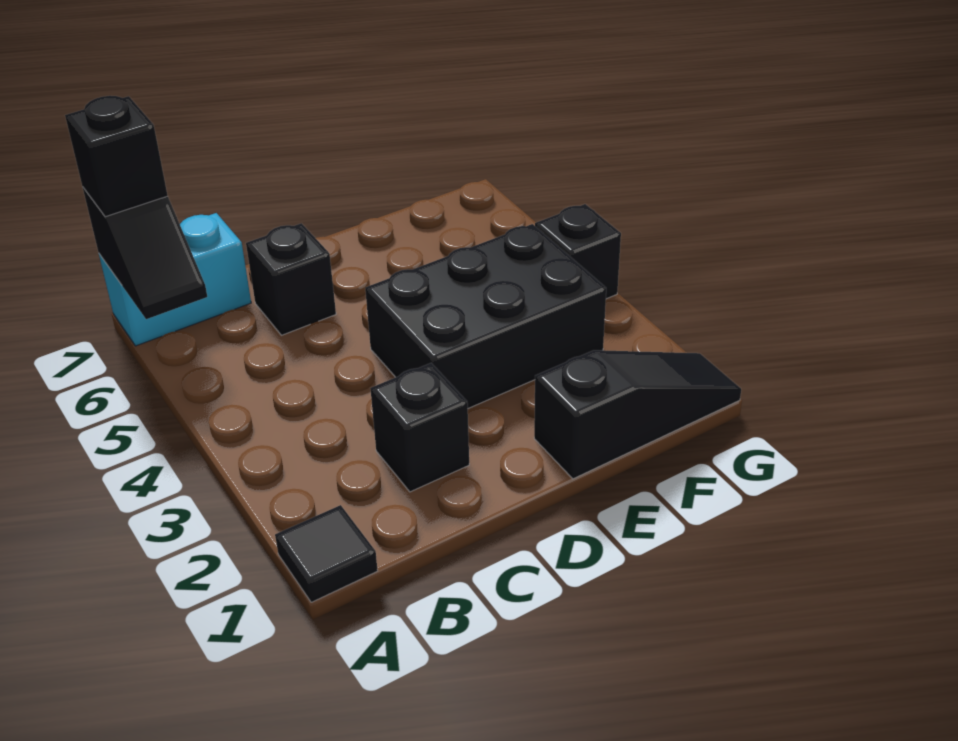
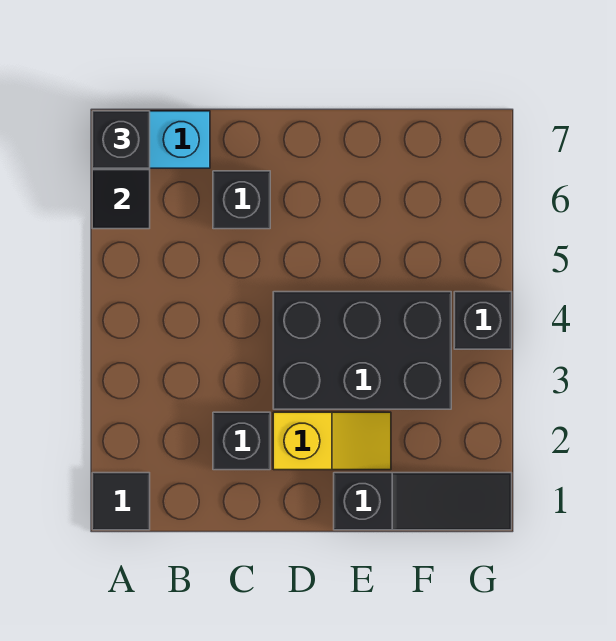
none -> yellow slope D2:E2 level 1 top D

